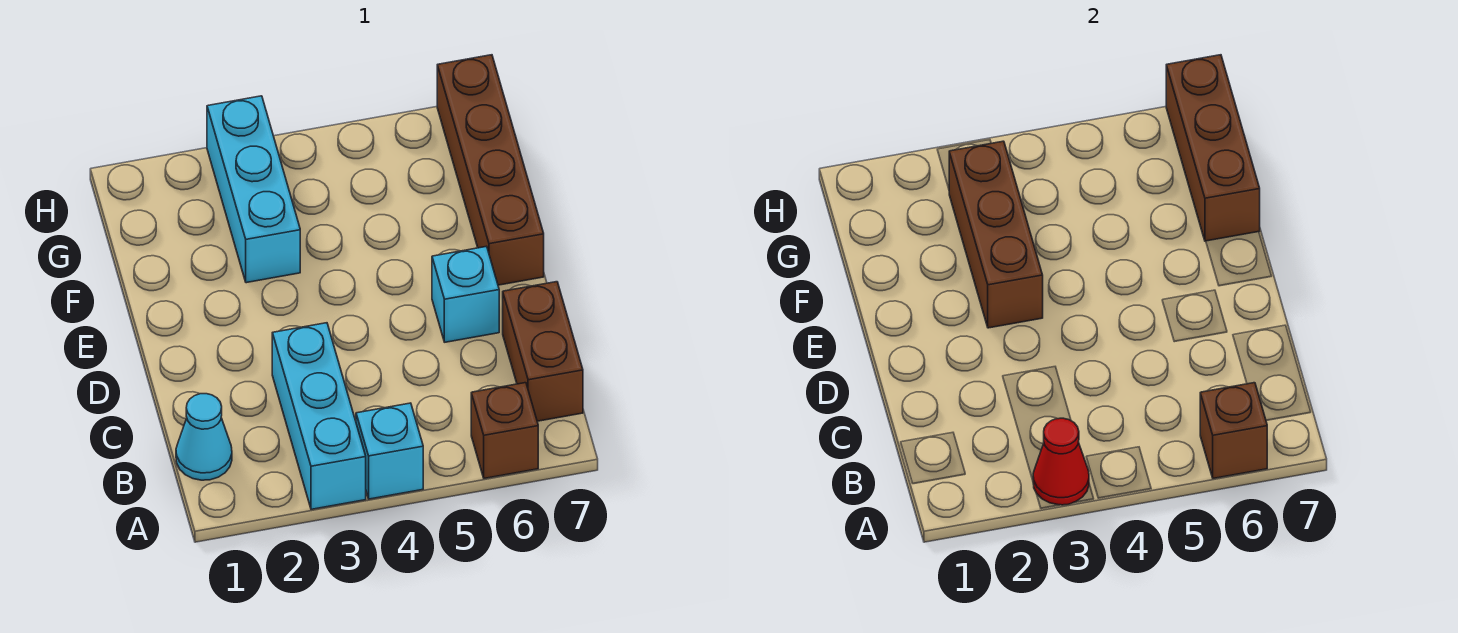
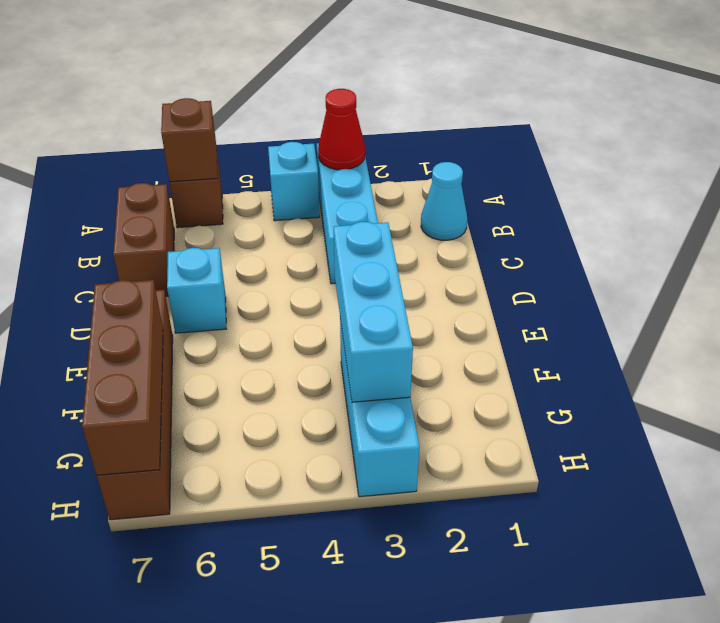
brown brick E3:G3 level 2 -> cyan brick E3:G3 level 2

